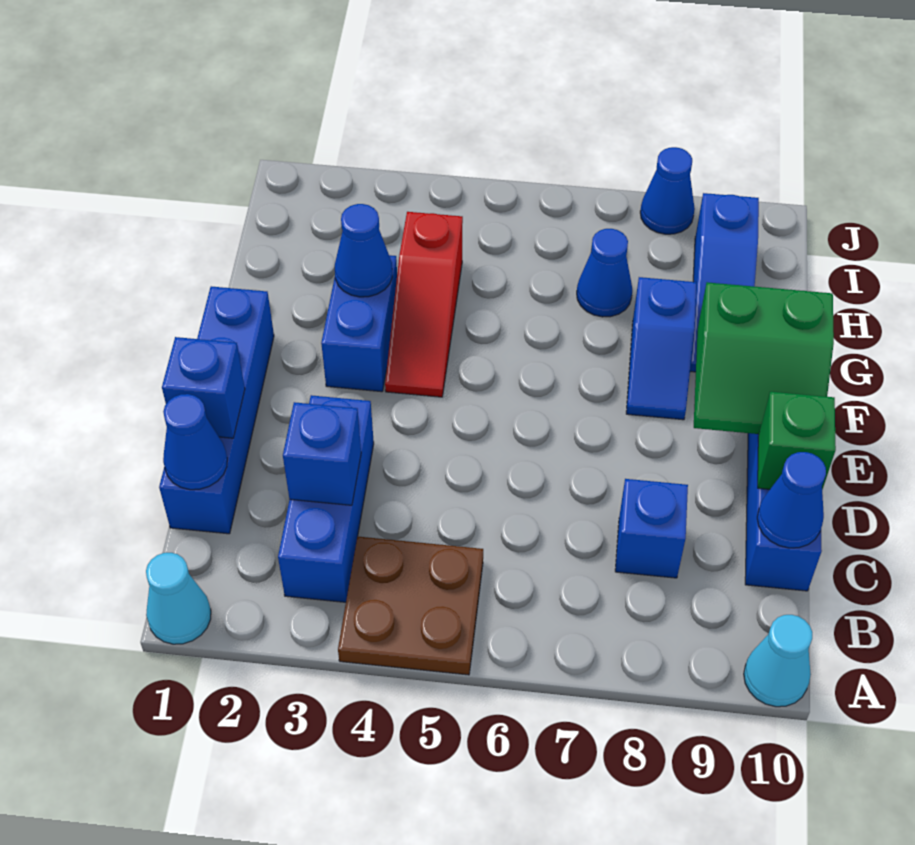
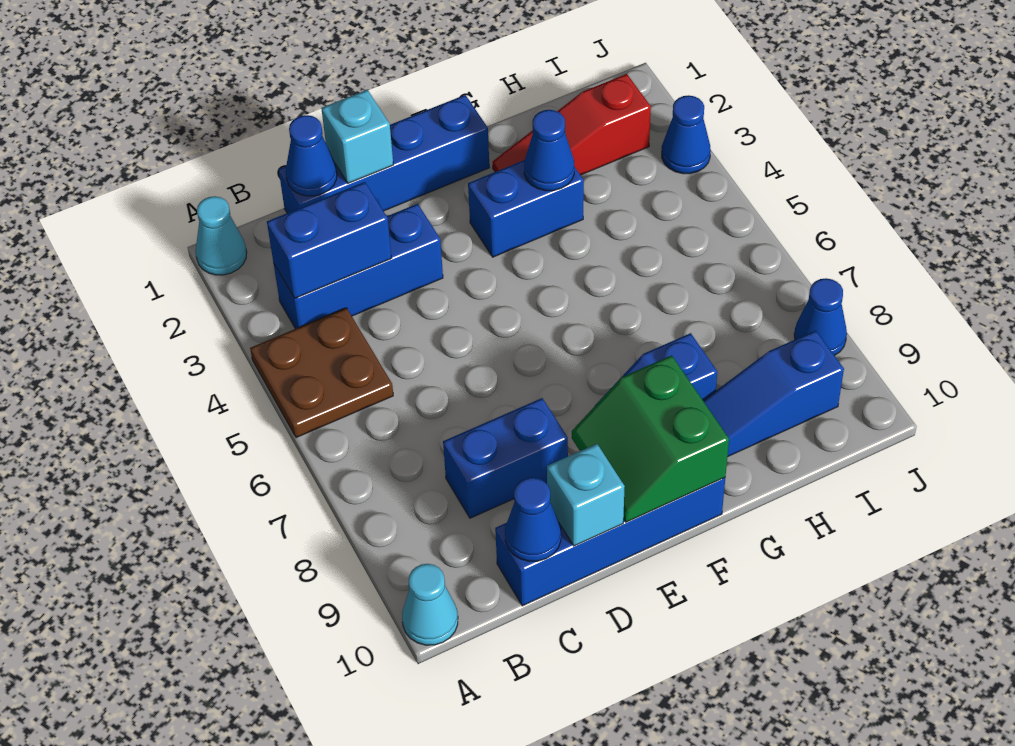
blue brick C3 level 2 -> blue brick B3:C3 level 2
blue brick C8 level 1 -> blue brick C8:D8 level 1
blue brick D1 level 2 -> cyan brick D1 level 2
green brick D10 level 2 -> cyan brick D10 level 2
red slope F4:H4 level 1 top H -> red slope G2:I2 level 1 top I
blue cone H7 level 1 -> blue cone J3 level 1

